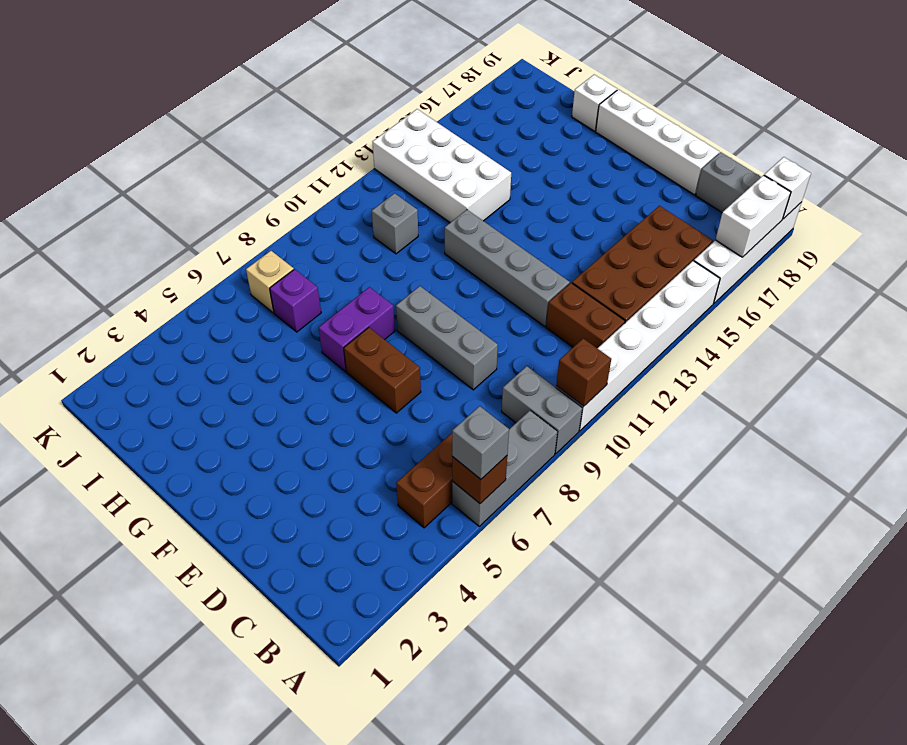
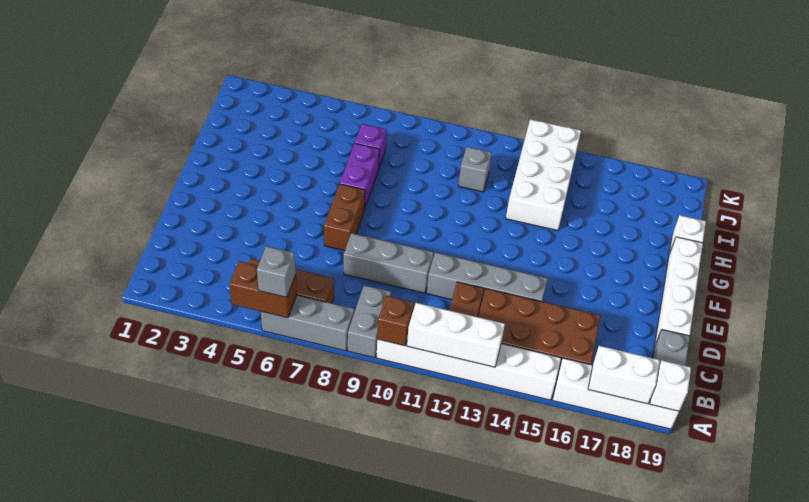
brown brick A6 level 2 -> brown brick A5:A6 level 2
none -> white brick A11:A13 level 2
grey brick D9:F9 level 1 -> grey brick D8:D10 level 1
grey brick D12:G12 level 1 -> grey brick D11:D14 level 1
purple brick G7:G8 level 1 -> purple brick G7:H7 level 1
tan brick J7 level 1 -> none

